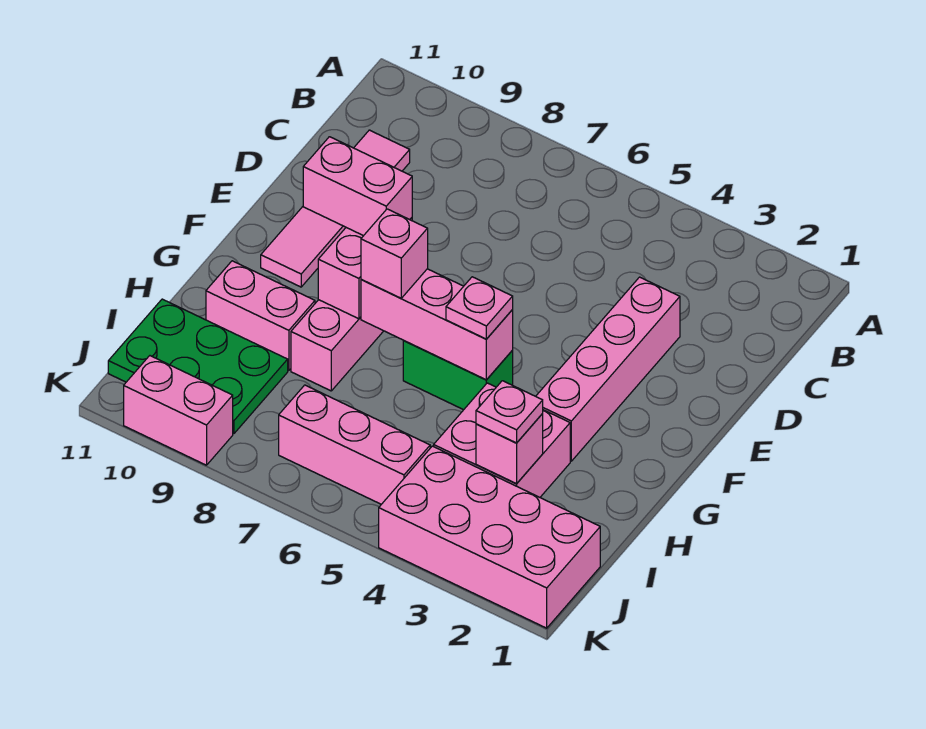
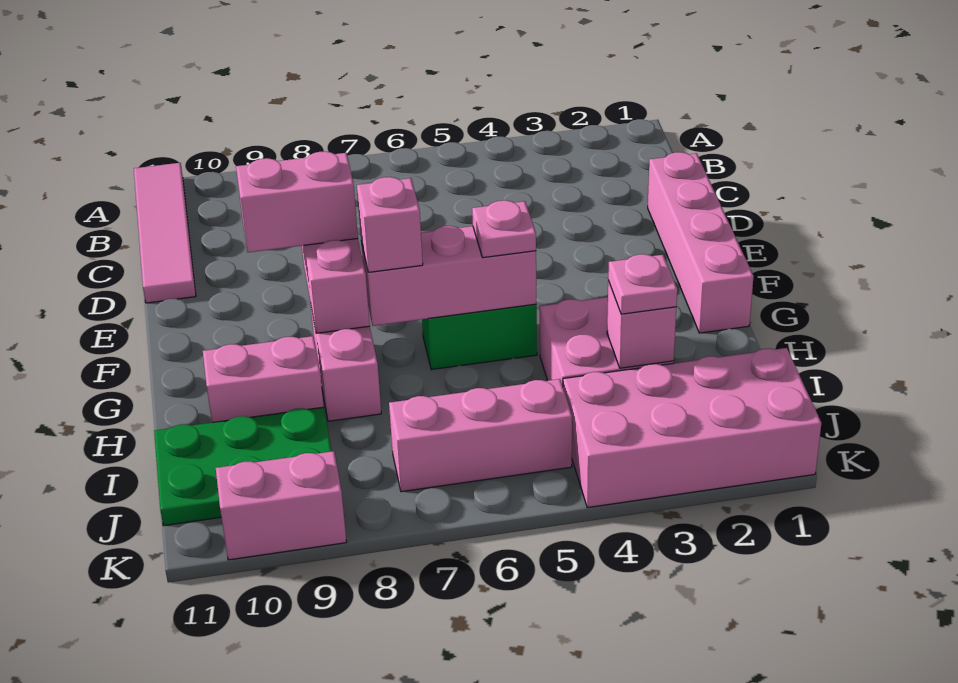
pink tile C10:F10 level 1 -> pink tile A11:D11 level 1
pink brick D3:G3 level 1 -> pink brick D1:G1 level 1

